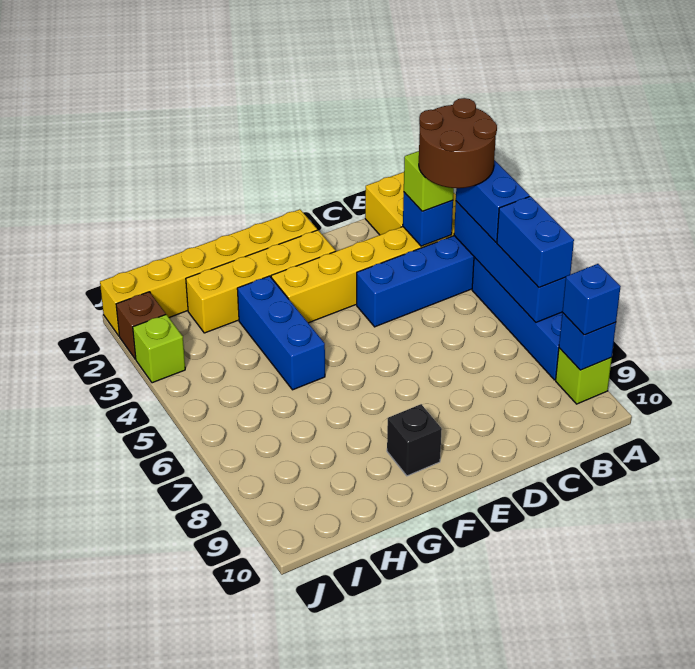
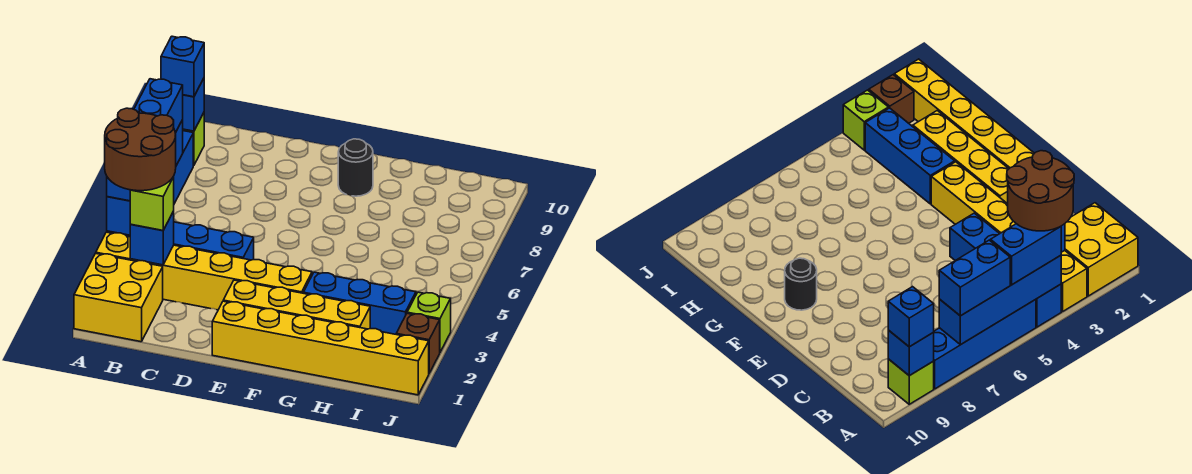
black brick F9 level 1 -> black round brick F9 level 1
blue brick G3:G5 level 1 -> blue brick G3:I3 level 1

